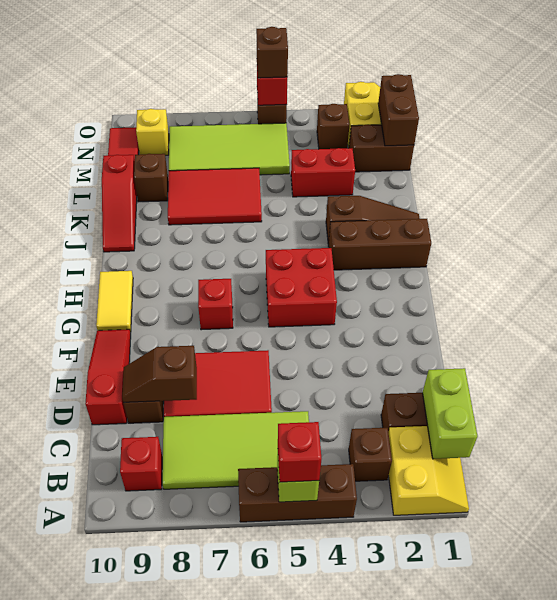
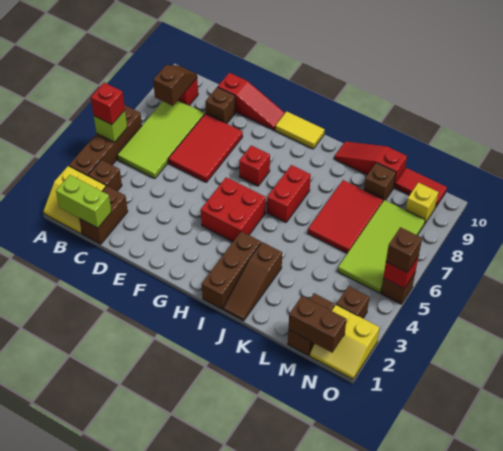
brown brick A4:A6 level 1 -> brown brick A3:A6 level 1
brown slope D8:D9 level 2 top 8 -> brown slope B8:B9 level 2 top 8
red brick L3:L4 level 1 -> red brick I6:I7 level 1

